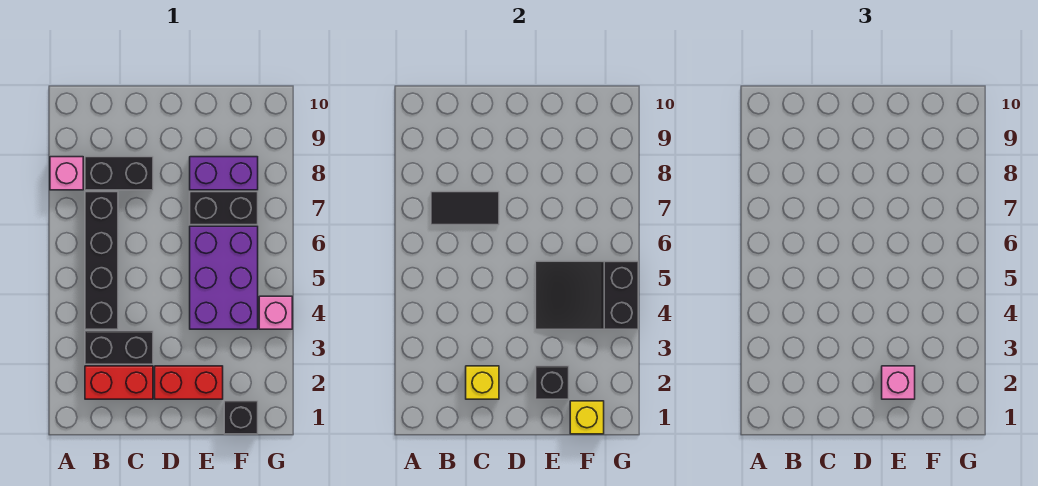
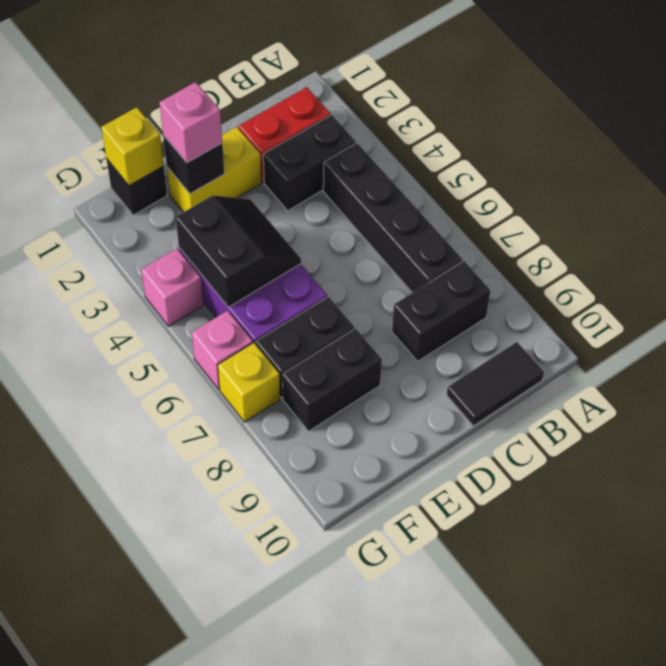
pink brick A8 level 1 -> pink brick G6 level 1
black tile B7:C7 level 2 -> black tile B10:C10 level 1
yellow brick C2 level 2 -> yellow brick G7 level 1
red brick D2:E2 level 1 -> yellow brick D2:E2 level 1
black slope E4:G5 level 2 top G -> black slope E4:F5 level 2 top F
purple brick E8:F8 level 1 -> black brick E8:F8 level 1

